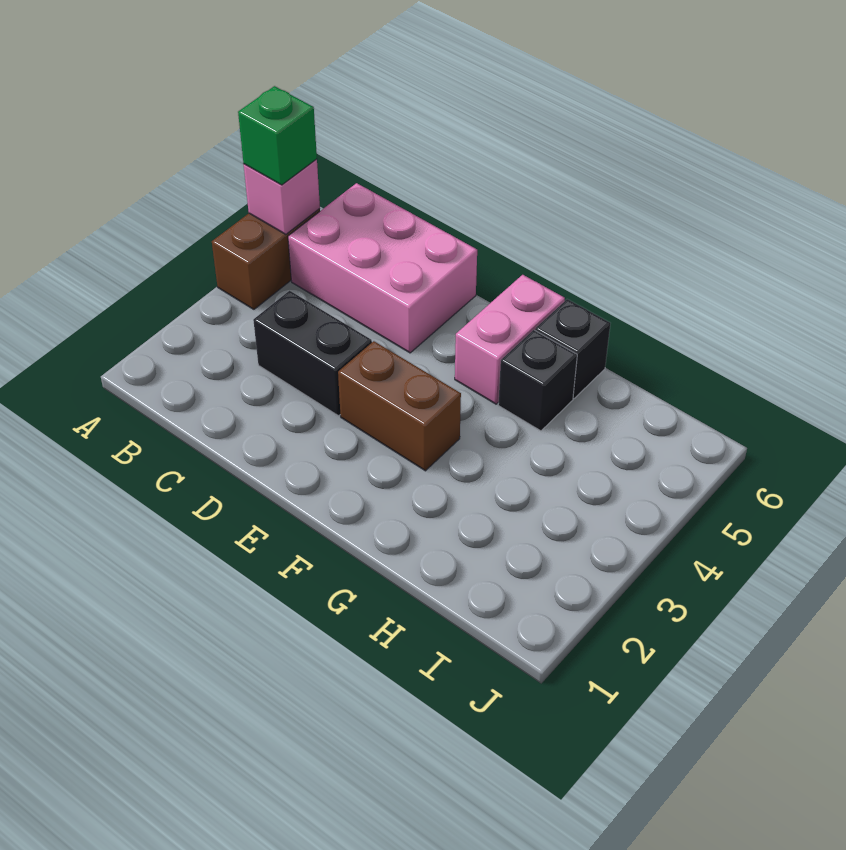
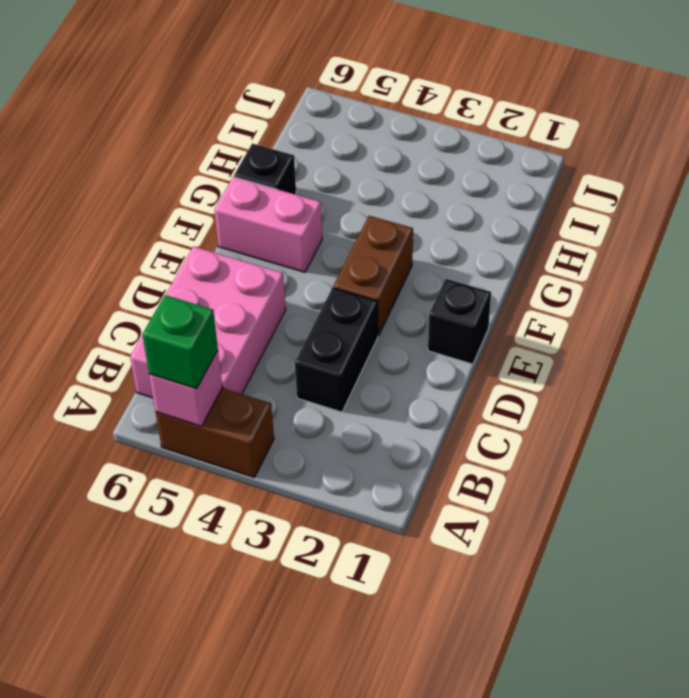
black brick G5 level 1 -> black brick E1 level 1

